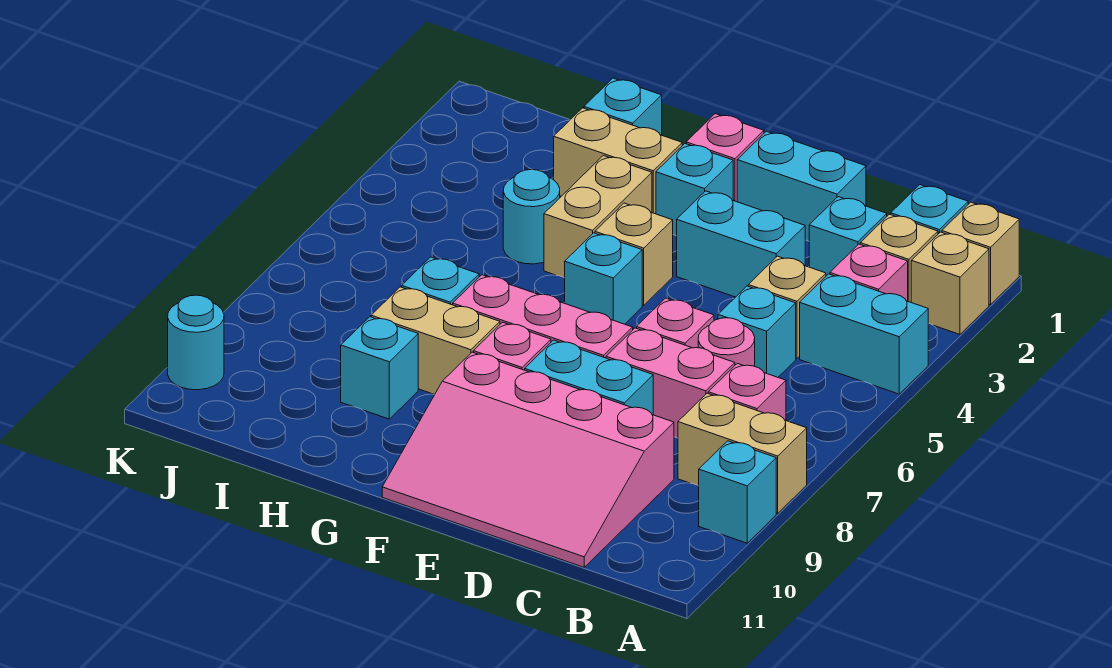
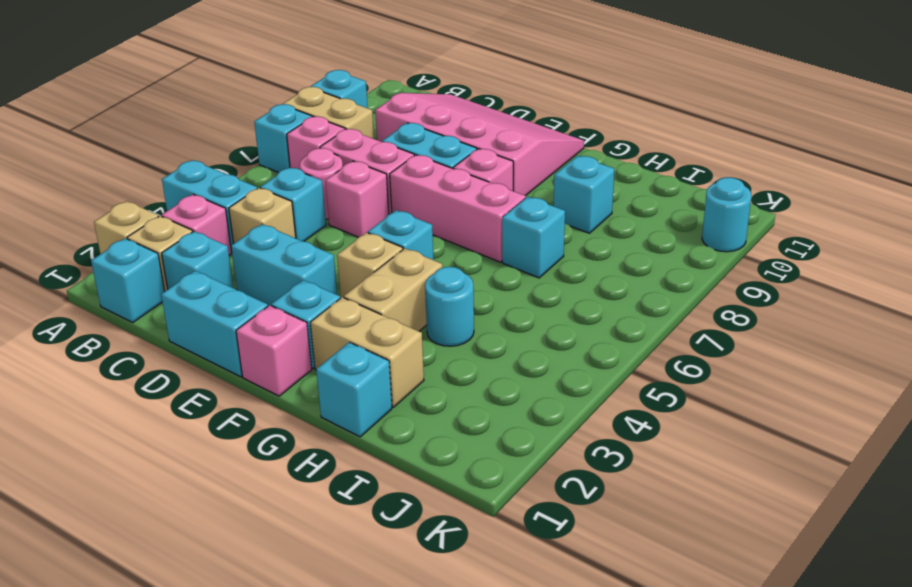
tan brick A1 level 1 -> none
none -> cyan brick A7 level 1
tan brick G8:H8 level 1 -> none

